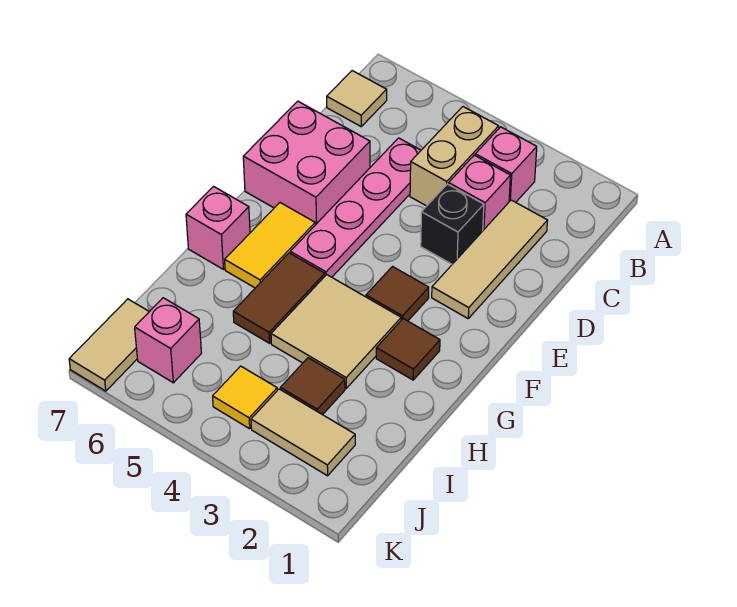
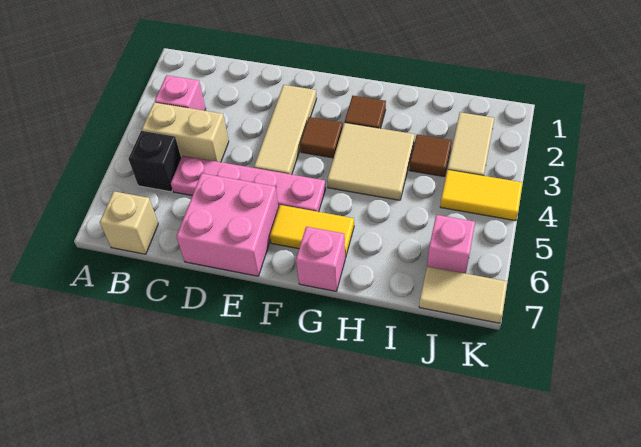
tan tile B7 level 1 -> tan brick B7 level 1
tan tile C2:E2 level 1 -> tan tile E2:E4 level 1
pink brick C3 level 1 -> none
black brick D3 level 1 -> black brick B5 level 1
brown tile G5:H5 level 1 -> none
yellow tile J4 level 1 -> yellow tile J4:K4 level 1

